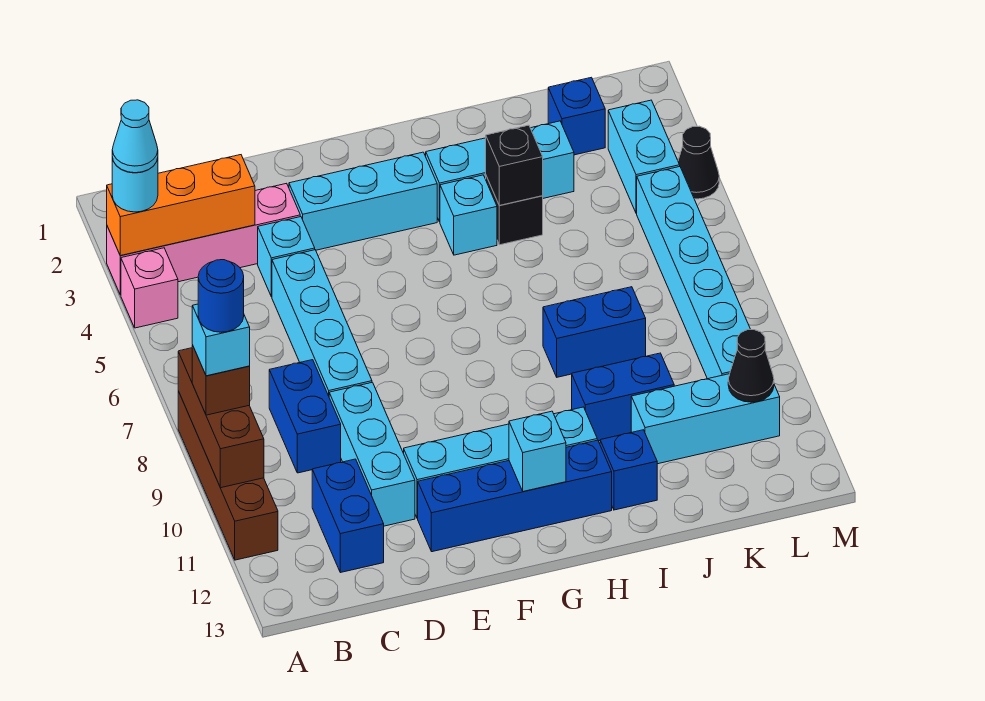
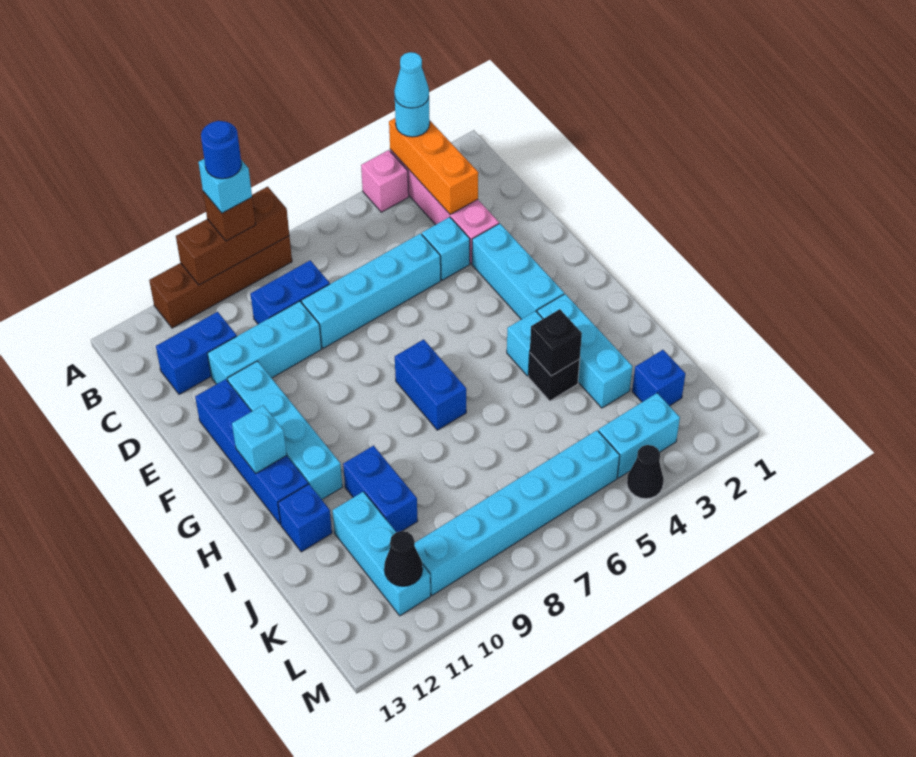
blue brick I8:J8 level 1 -> blue brick G7:H7 level 1

